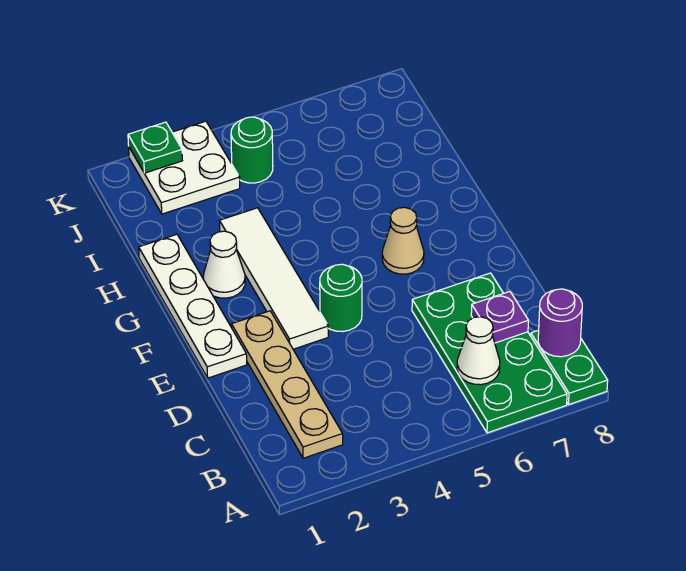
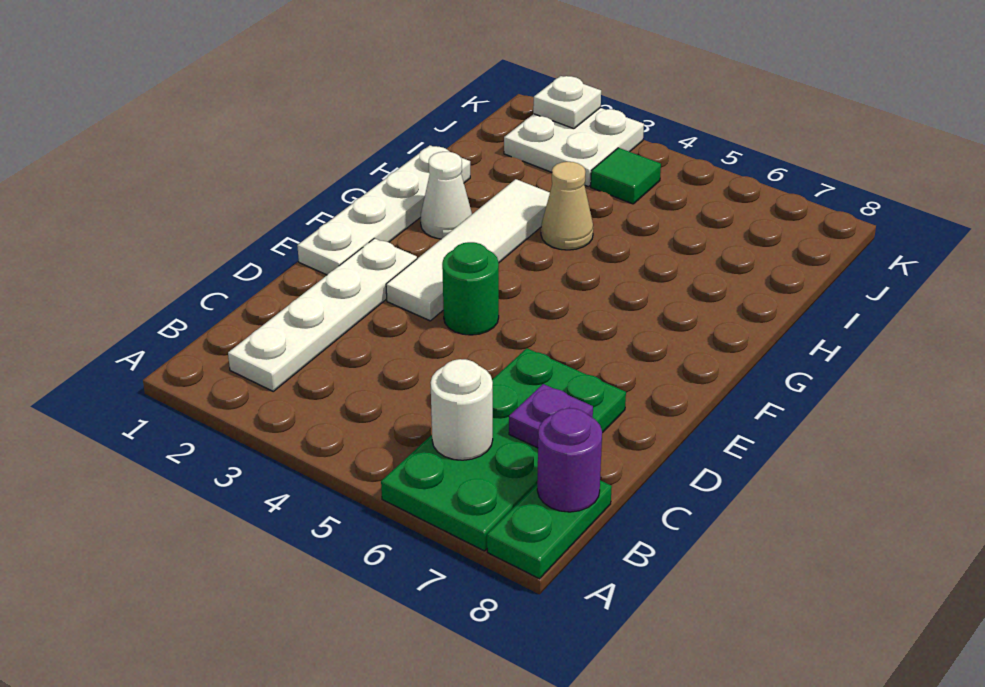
tan plate B2:E2 level 1 -> white plate B2:E2 level 1
white cone B6 level 2 -> white round brick B6 level 2
tan cone F6 level 1 -> tan cone H4 level 1
green round brick J4 level 1 -> green tile J4 level 1
green plate K2 level 2 -> white plate K2 level 2

